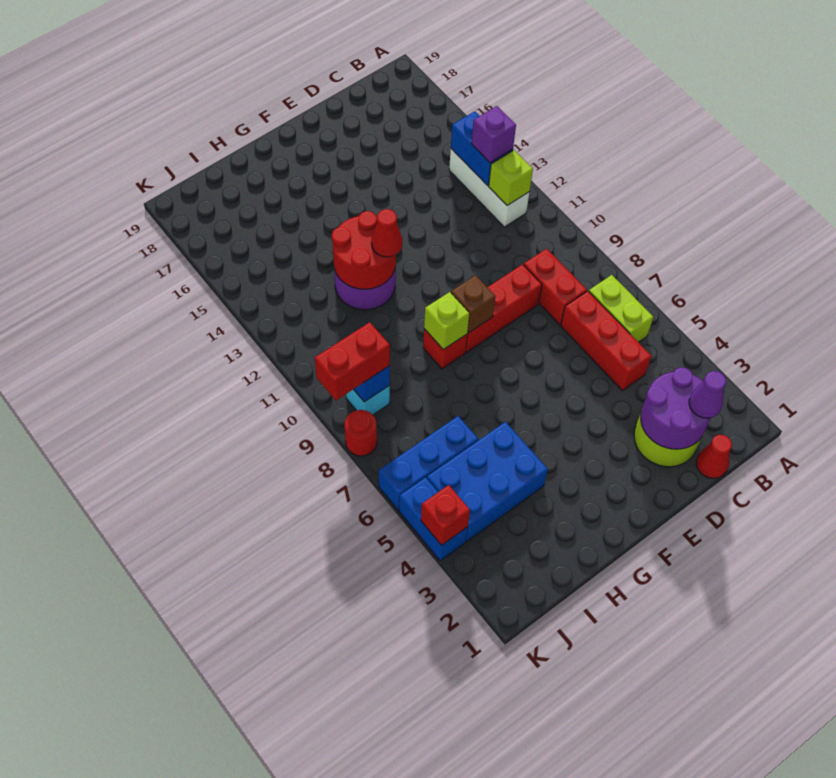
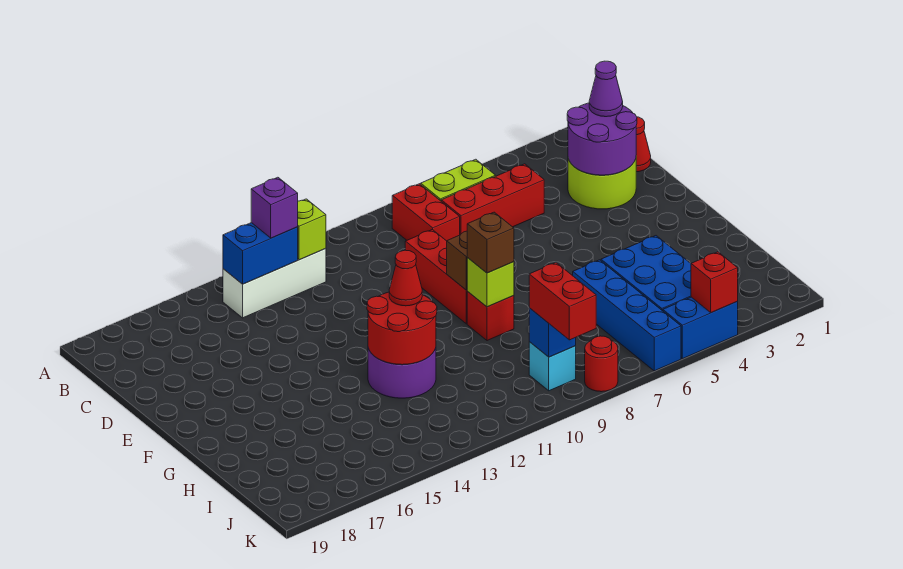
red brick C8:C9 level 1 -> red brick B8:C8 level 1
none -> brown brick G9 level 3
blue brick I6:K6 level 1 -> blue brick H6:K6 level 1

